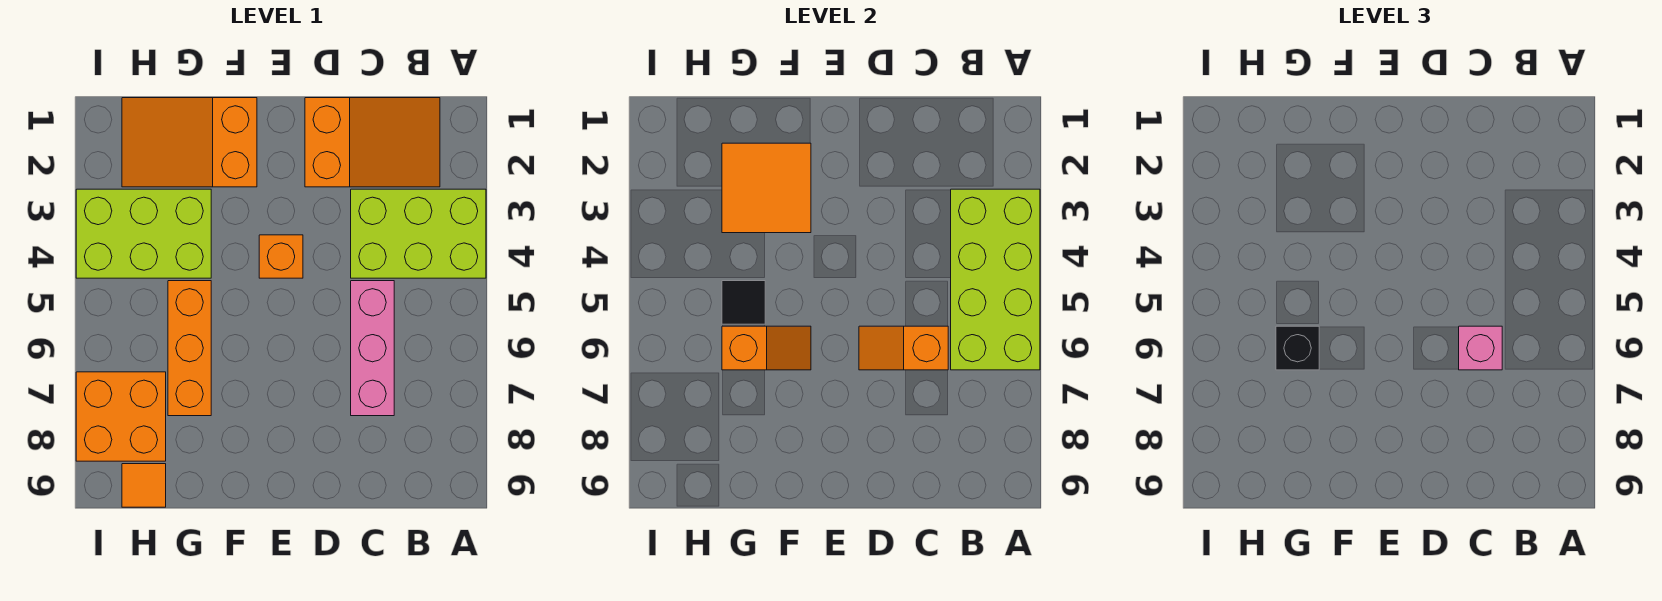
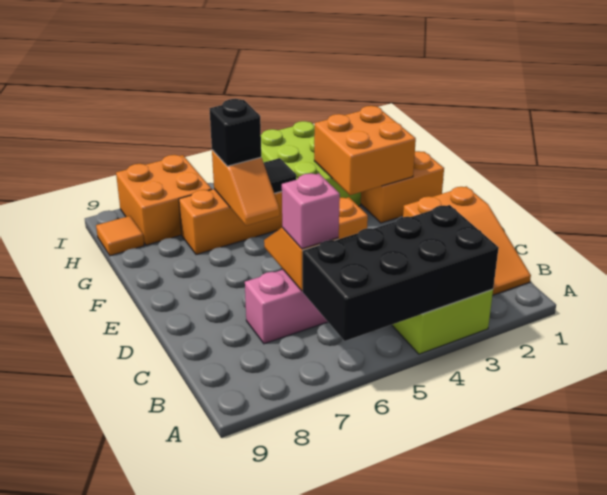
lime brick A3:B6 level 2 -> black brick A3:B6 level 2
orange tile F2:G3 level 2 -> orange brick F2:G3 level 2

